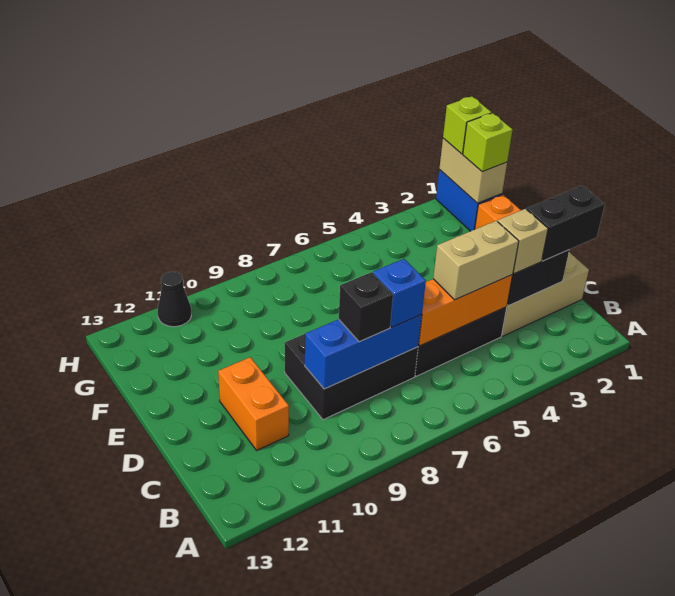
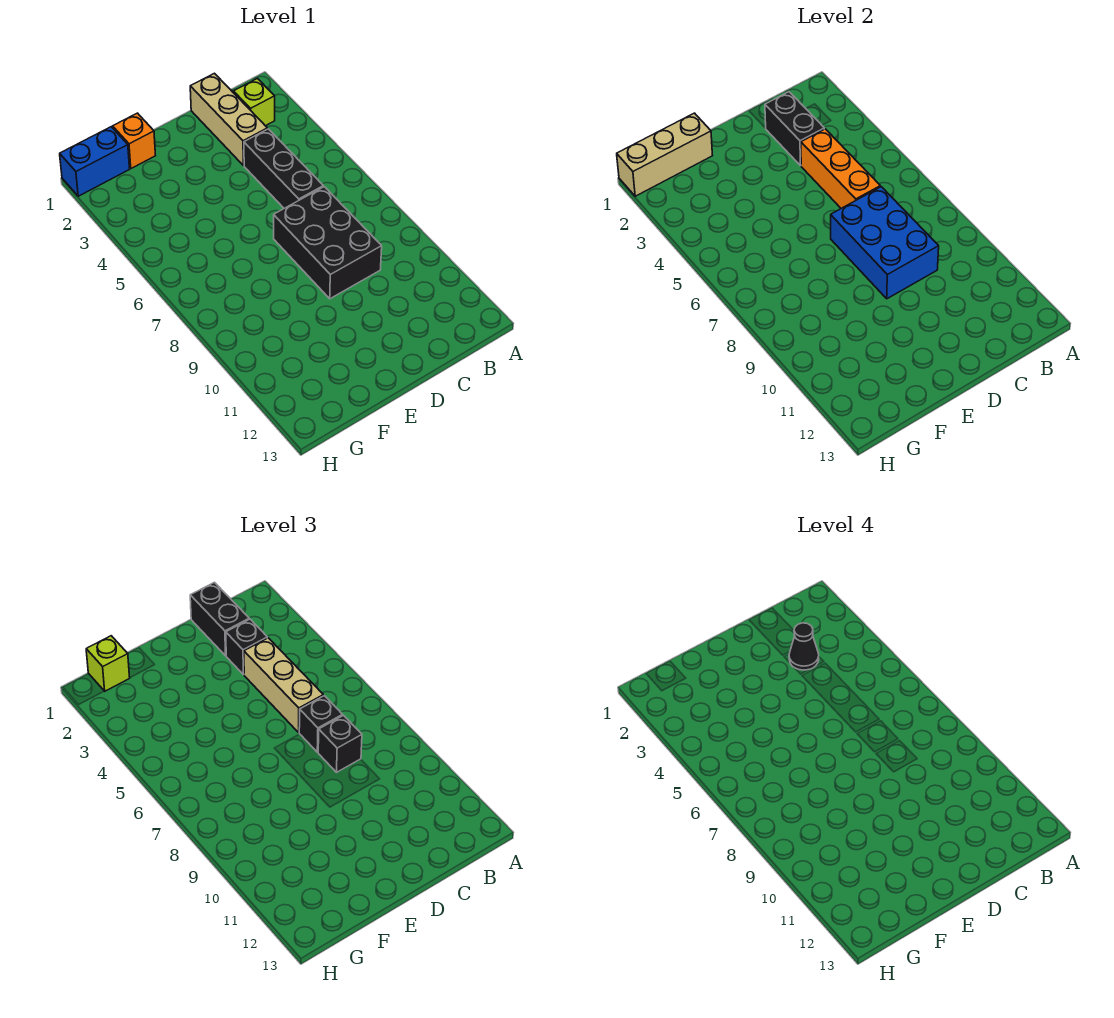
tan brick C3 level 3 -> black brick C3 level 3
tan brick C4:C5 level 3 -> tan brick C4:C6 level 3
blue brick C7:C9 level 2 -> blue brick C7:D9 level 2
blue brick C7 level 3 -> black brick C7 level 3
orange brick C11:D11 level 1 -> none
tan brick G1:H1 level 2 -> tan brick F1:H1 level 2
lime brick H1 level 3 -> lime brick B2 level 1
black cone H11 level 1 -> black cone C3 level 4

